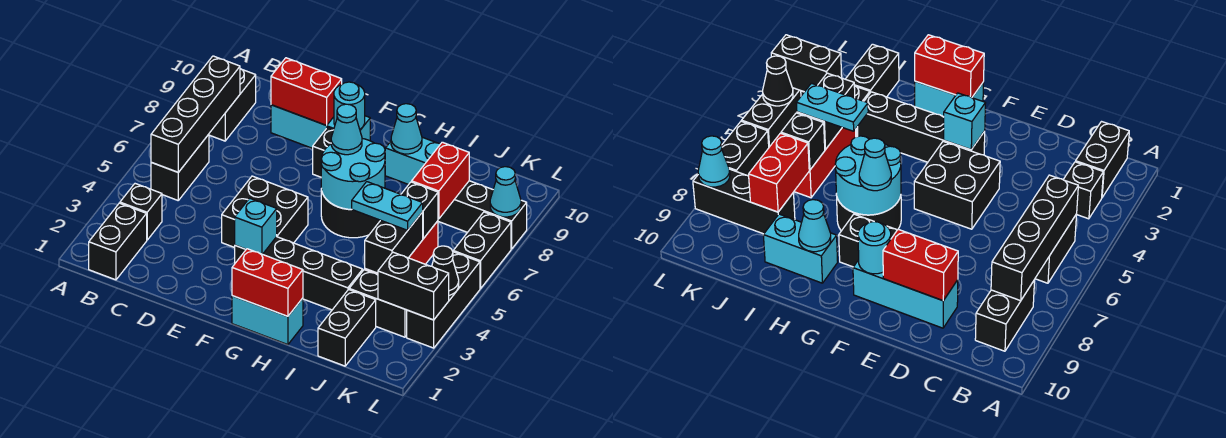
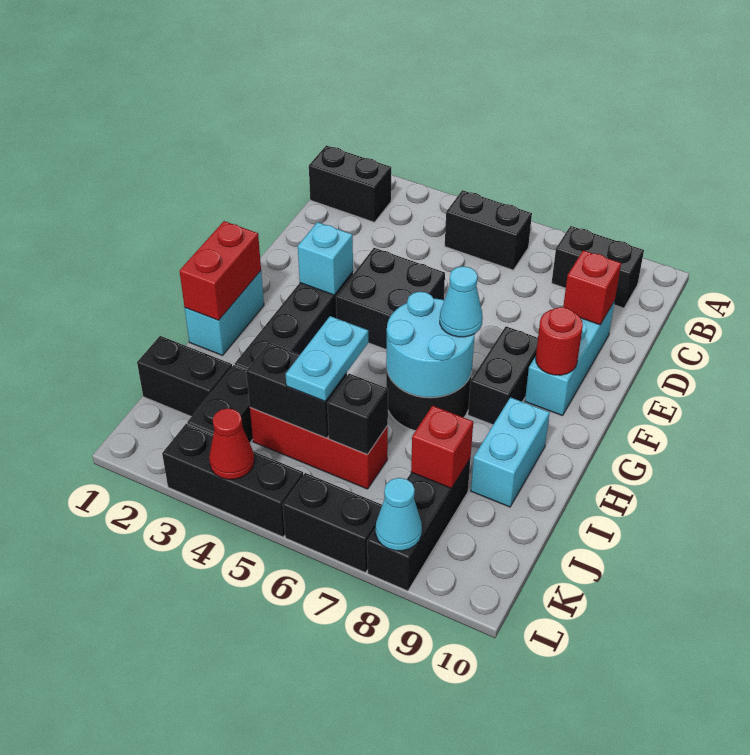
black brick B3 level 1 -> none
black brick B5:B8 level 2 -> none
red brick D9:E9 level 2 -> red brick D9 level 2
cyan round brick F9 level 2 -> red round brick F9 level 2
cyan cone H9 level 2 -> none
red brick J7:J8 level 2 -> red brick J8 level 2
black brick K3:L3 level 2 -> none
black cone L4 level 2 -> red cone L4 level 2

